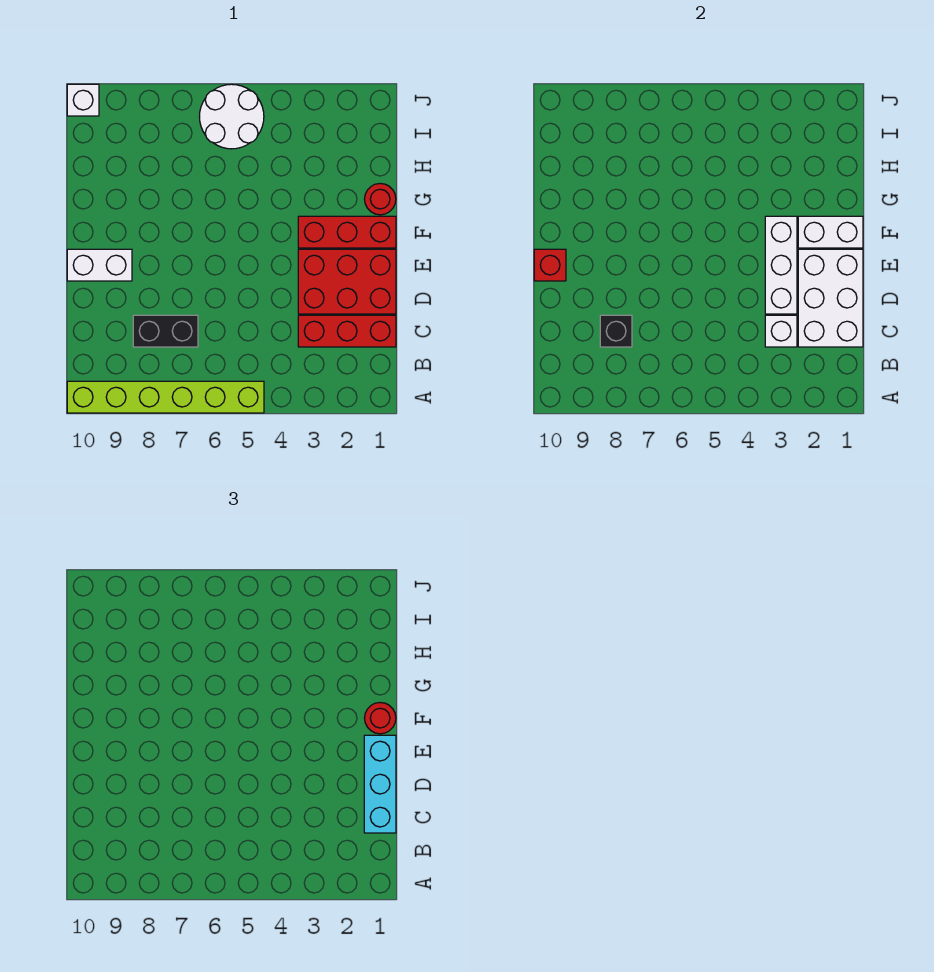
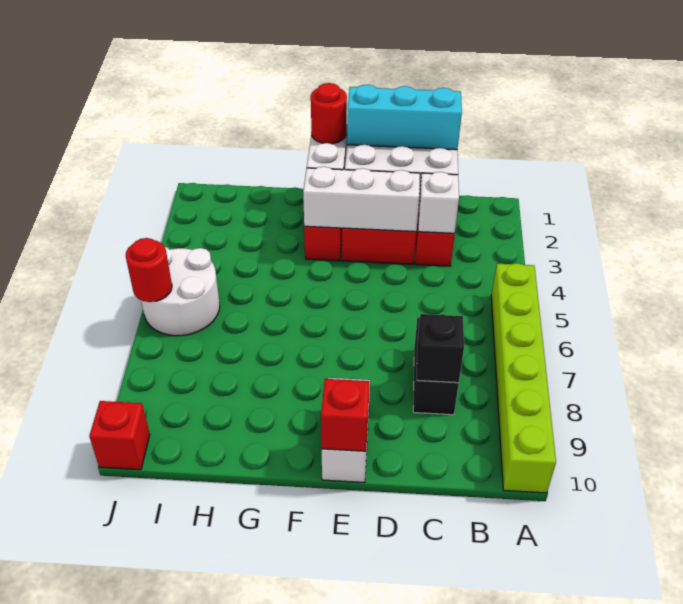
red round brick G1 level 1 -> red round brick J6 level 2
white brick J10 level 1 -> red brick J10 level 1

